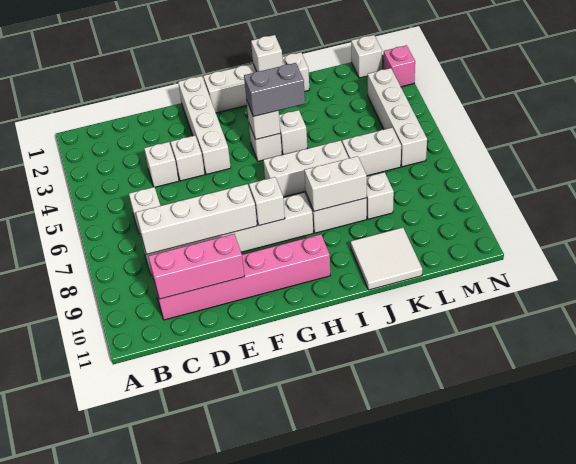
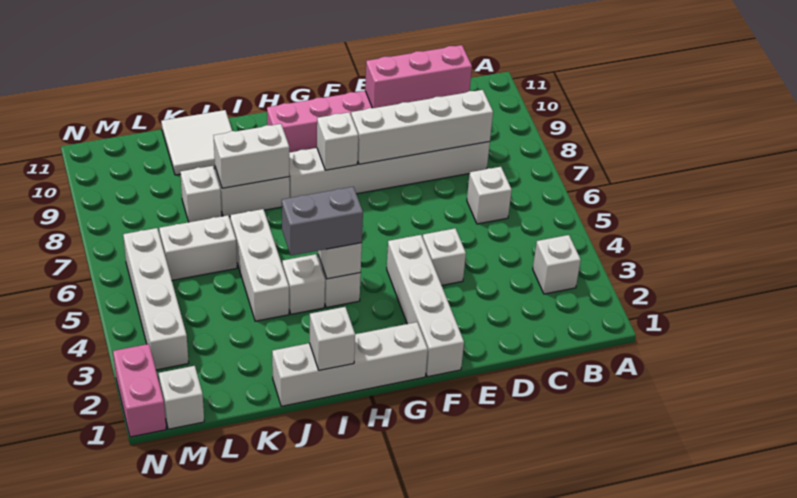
white brick D4 level 1 -> white brick B3 level 1
white brick H6:J6 level 1 -> white brick J4:J6 level 1
pink brick N2 level 1 -> pink brick N1:N2 level 1

